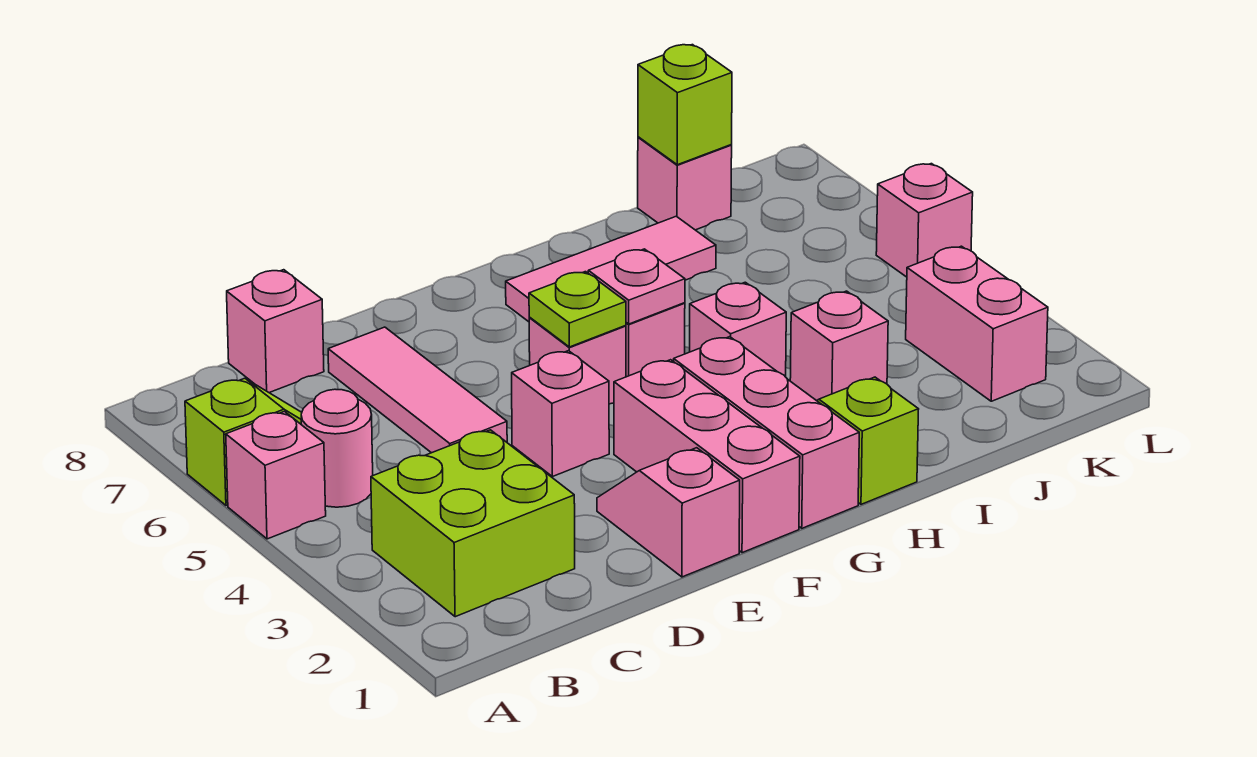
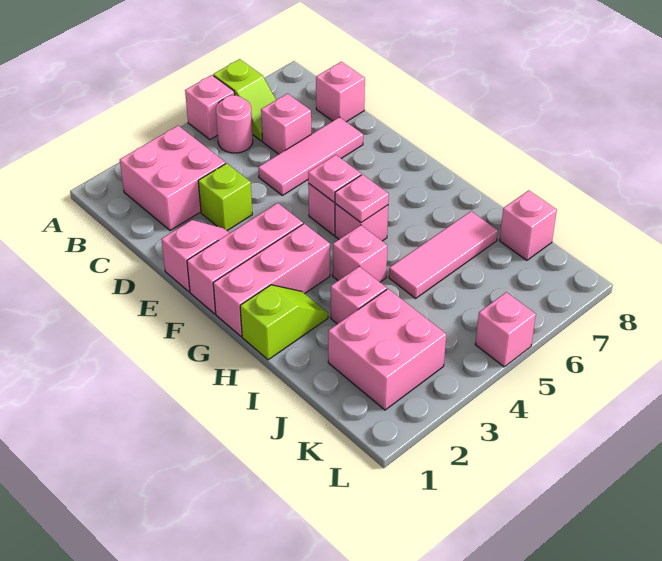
lime brick B2:C3 level 1 -> pink brick B2:C3 level 1
pink brick E4 level 1 -> pink brick C6 level 1
lime plate F5 level 2 -> pink plate F5 level 2
pink tile G7:I7 level 1 -> pink tile I5:I7 level 1
lime brick J8 level 2 -> lime brick D3 level 1
pink brick K2:K3 level 1 -> pink brick J2:K3 level 1

